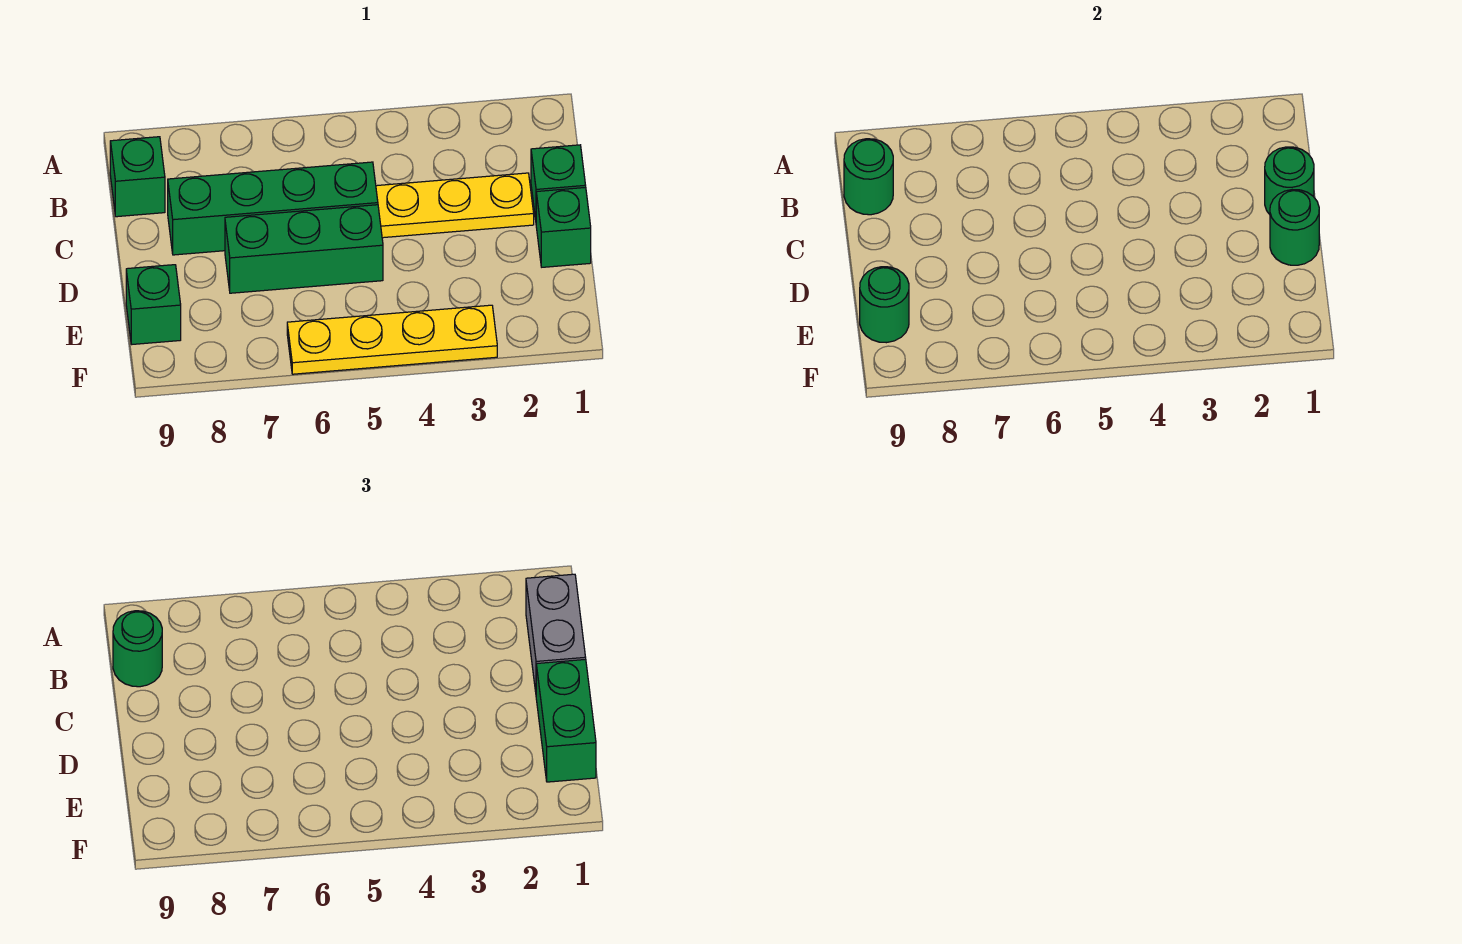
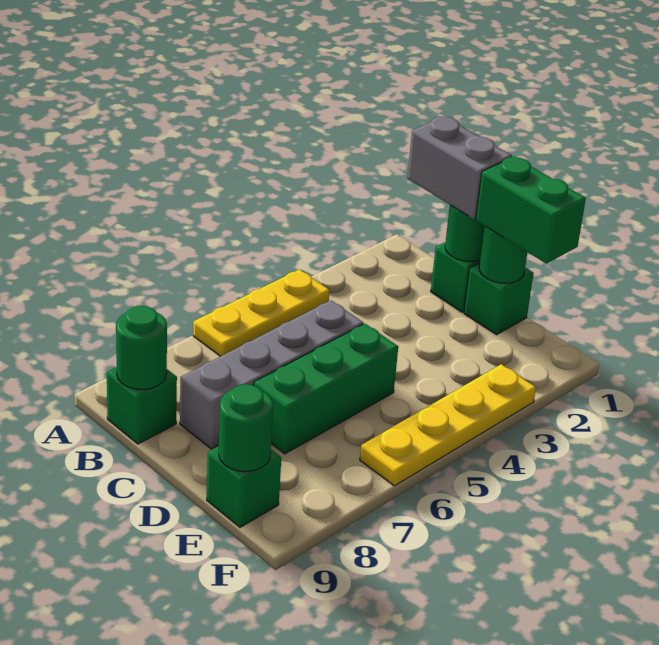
green round brick B9 level 3 -> none
yellow plate C2:C4 level 1 -> yellow plate A4:A6 level 1
green brick C5:C8 level 1 -> grey brick C5:C8 level 1

